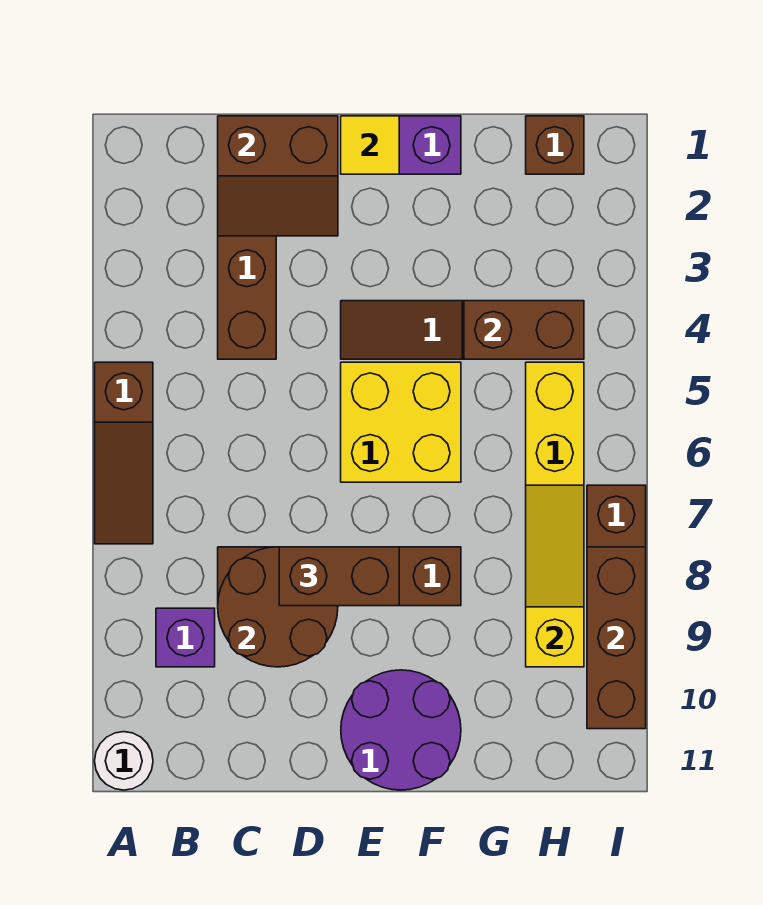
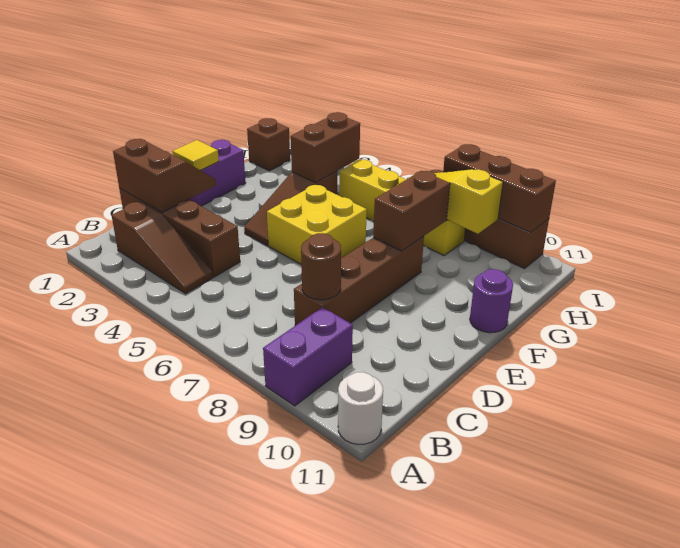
brown slope A5:A7 level 1 top 5 -> brown slope B2:B4 level 1 top 2
purple brick B9 level 1 -> purple brick A9:B9 level 1
brown slope C1:D2 level 2 top 1 -> brown slope C1:D2 level 2 top C
brown round brick C8:D9 level 2 -> brown round brick C8 level 2
brown brick D8:E8 level 3 -> brown brick F8:G8 level 2
purple round brick E10:F11 level 1 -> purple round brick F11 level 1

